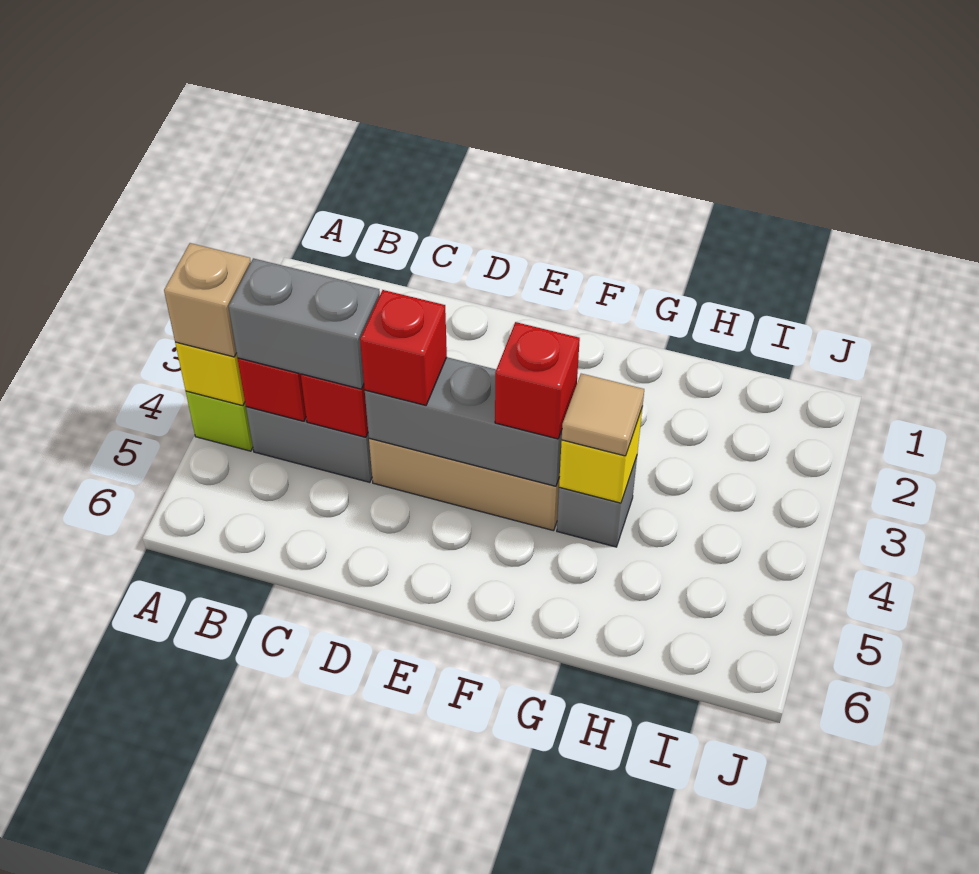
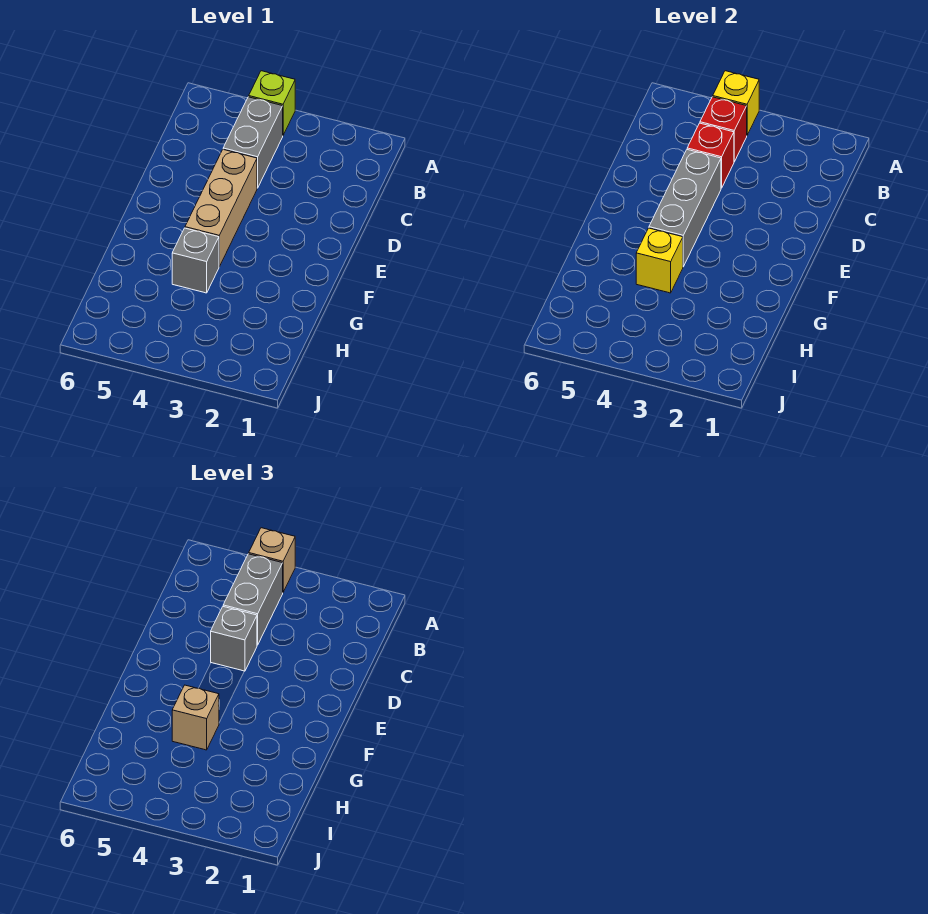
red brick D4 level 3 -> grey brick D4 level 3
red brick F4 level 3 -> none
tan tile G4 level 3 -> tan brick G4 level 3

